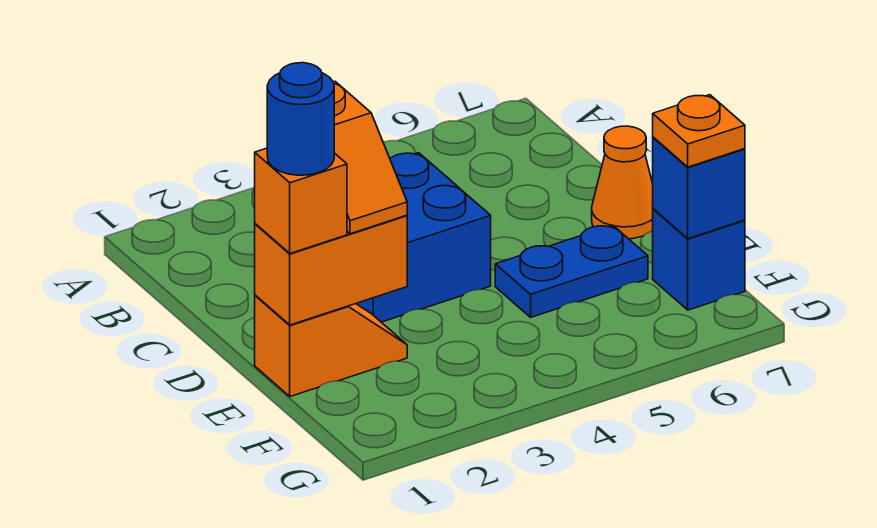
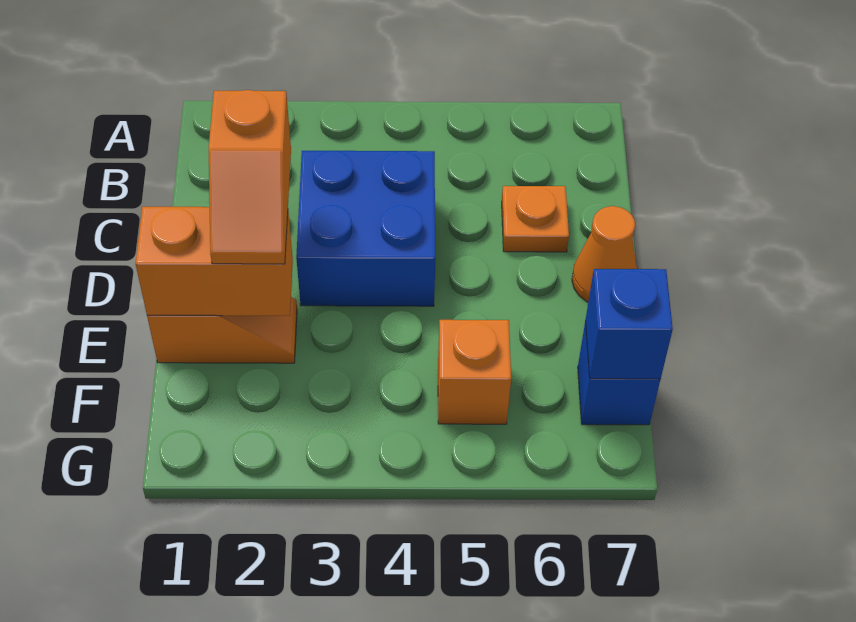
orange brick E1 level 3 -> orange brick F5 level 1
blue round brick E1 level 4 -> none
blue plate E5:E6 level 1 -> none
orange plate F7 level 3 -> orange plate C6 level 1

